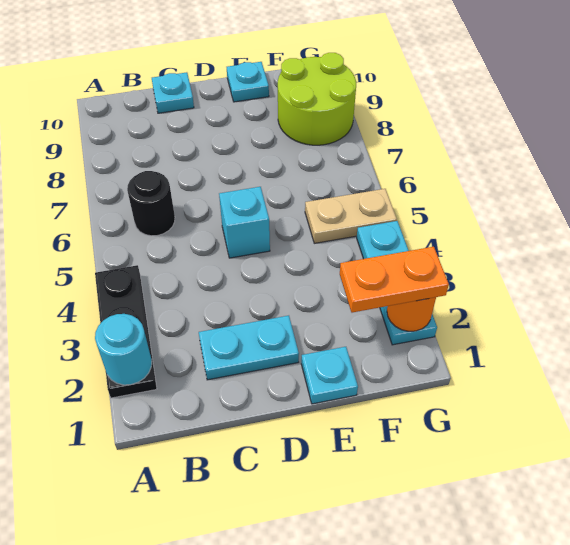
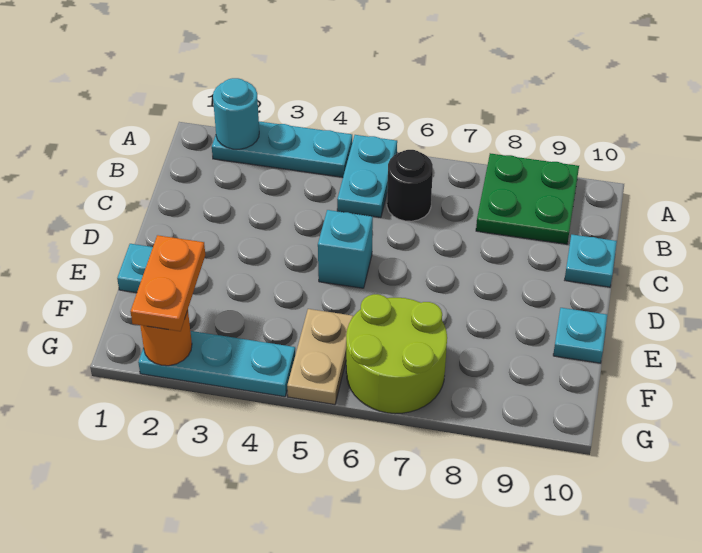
black plate A2:A4 level 1 -> cyan plate A2:A4 level 1
none -> green plate A8:B9 level 1
cyan plate C2:D2 level 1 -> cyan plate A5:B5 level 1
lime round brick F8:G9 level 1 -> lime round brick F6:G7 level 1

